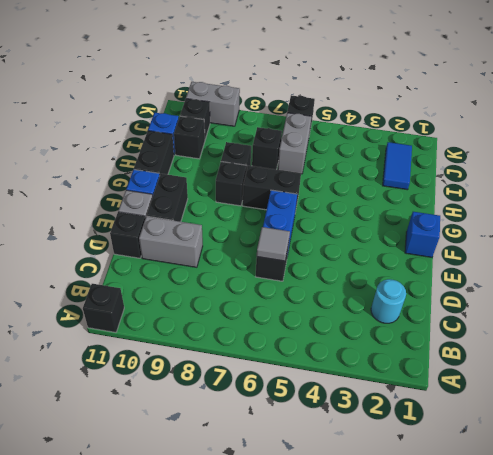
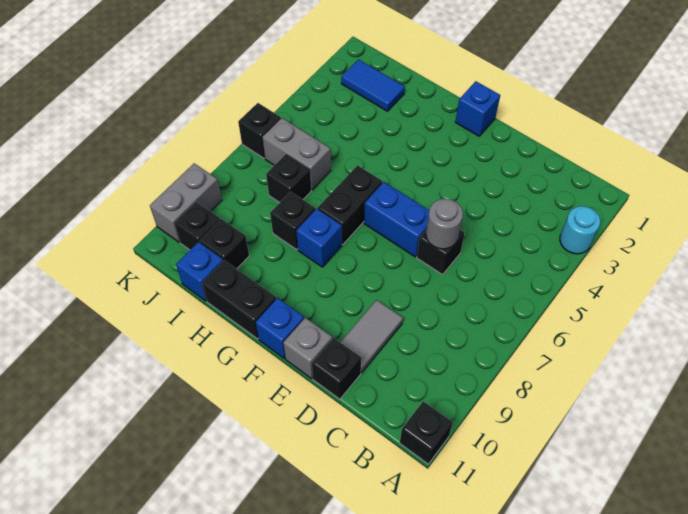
cyan round brick C2 level 1 -> cyan round brick A3 level 1
grey tile D6 level 2 -> grey round brick D6 level 2
grey brick D9:D10 level 1 -> grey tile D9:D10 level 1
black brick E10:F10 level 1 -> none
black brick G8 level 1 -> blue brick G8 level 1

